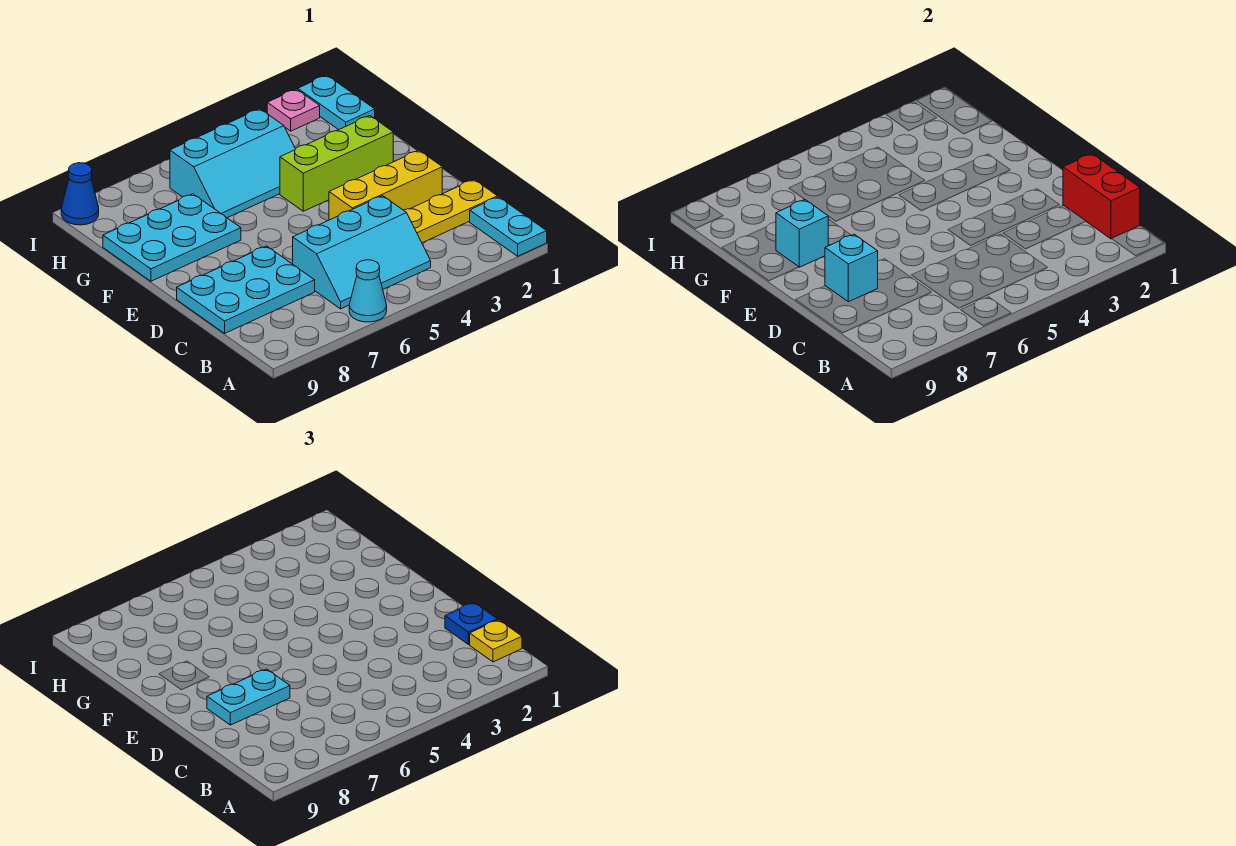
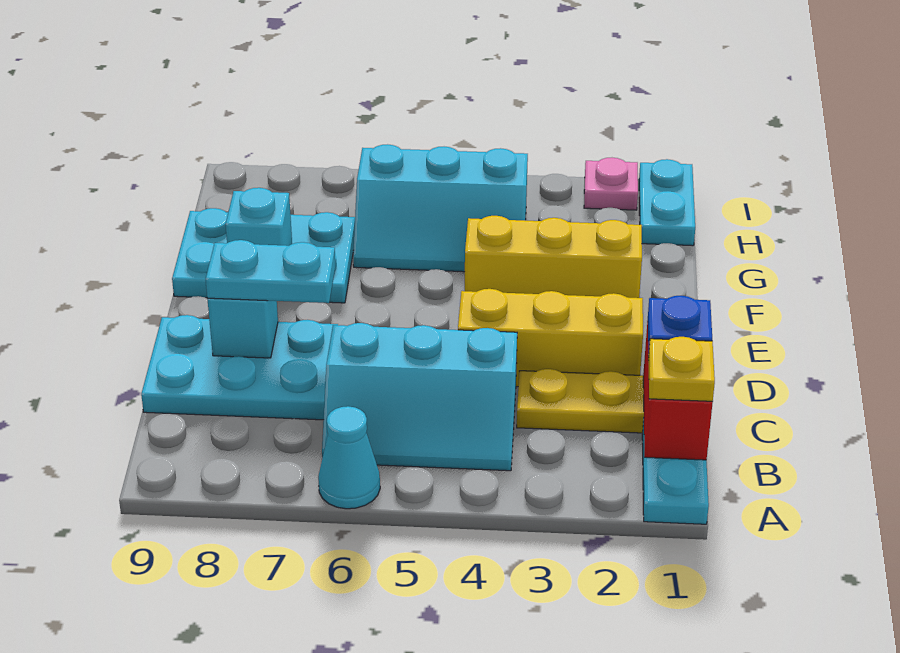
lime brick F2:F4 level 1 -> yellow brick F2:F4 level 1
blue cone I9 level 1 -> none

